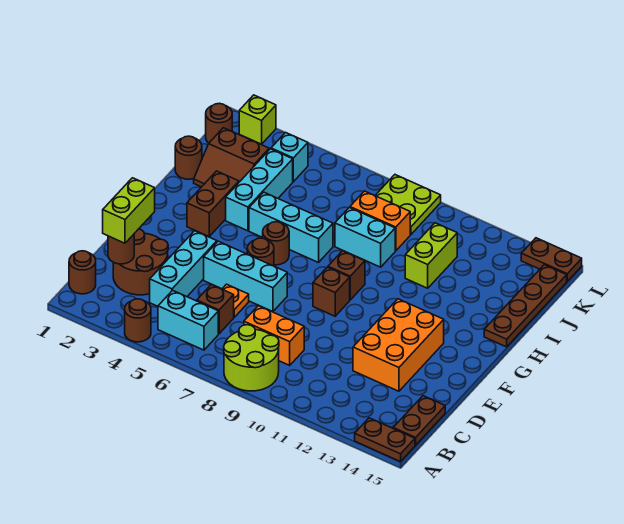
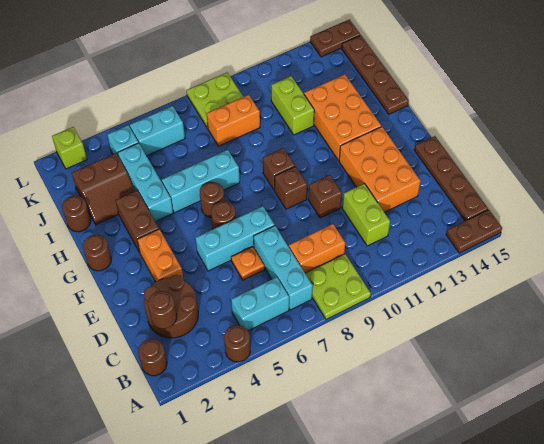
lime round brick A8:B9 level 1 -> lime plate A8:B9 level 1
brown plate B15:C15 level 1 -> brown plate B15:E15 level 1
lime brick C2:D2 level 3 -> lime brick C11:D11 level 1
cyan brick C4:E4 level 1 -> cyan brick B7:D7 level 1
brown brick C6 level 1 -> brown brick E10 level 1
none -> orange brick E3:F3 level 1
none -> orange brick G12:I13 level 1
cyan brick I8:I9 level 1 -> cyan brick K5:K6 level 1
brown round brick K1 level 1 -> brown round brick G1 level 1

